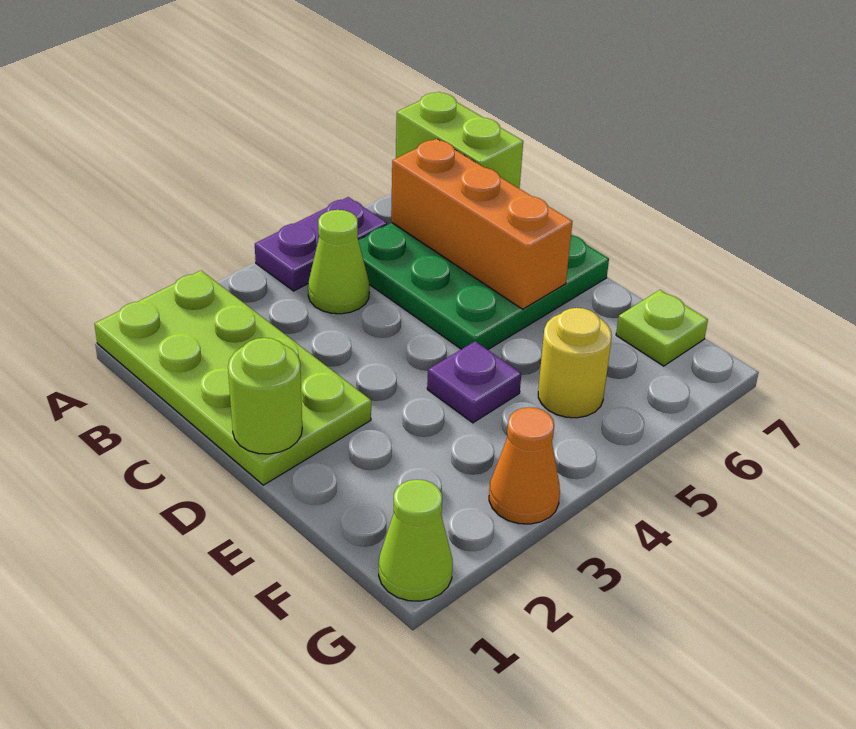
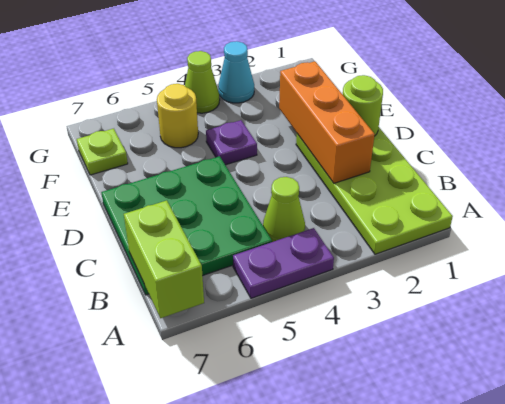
orange brick B6:D6 level 2 -> orange brick C2:E2 level 2
lime cone G1 level 1 -> lime cone G4 level 1
orange cone G3 level 1 -> cyan cone G3 level 1

